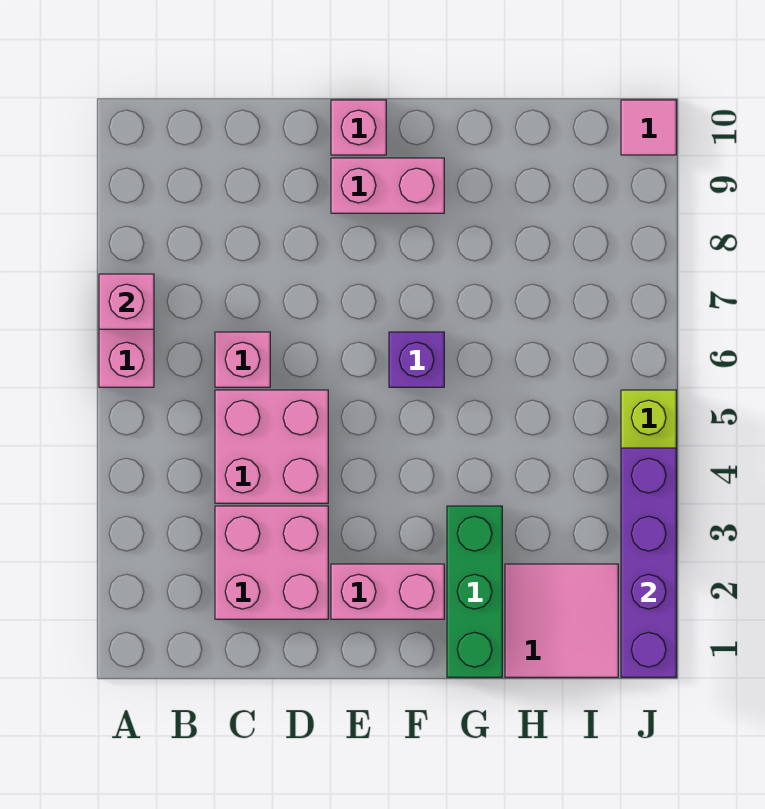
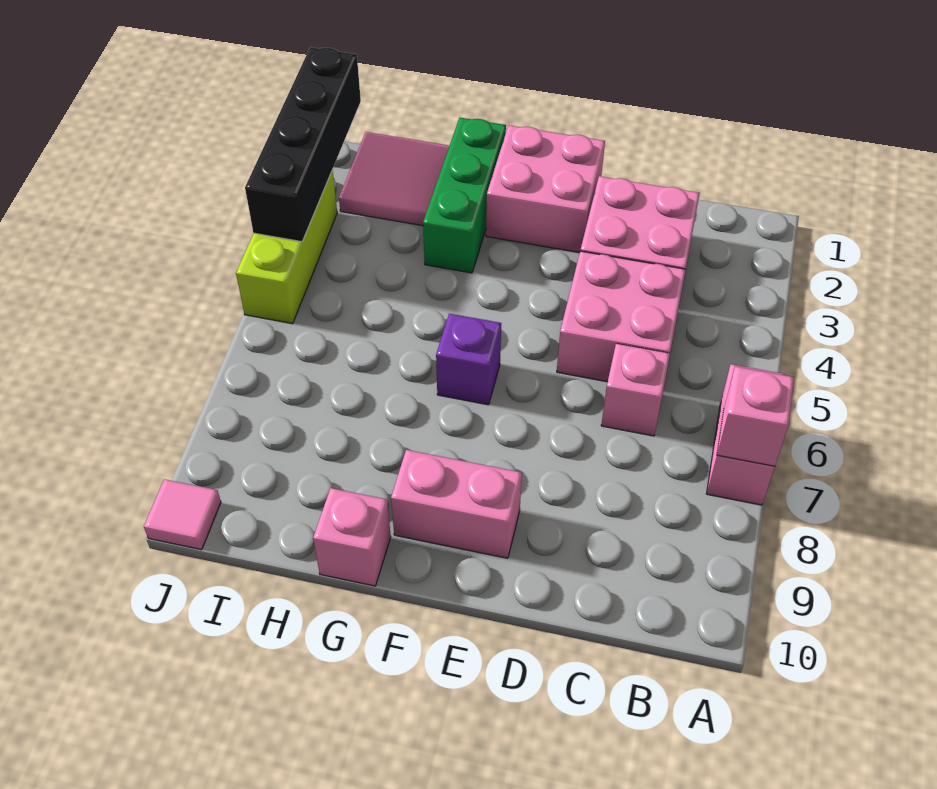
pink brick E2:F2 level 1 -> pink brick E1:F2 level 1
pink brick E10 level 1 -> pink brick G10 level 1
purple brick J1:J4 level 2 -> black brick J1:J4 level 2

